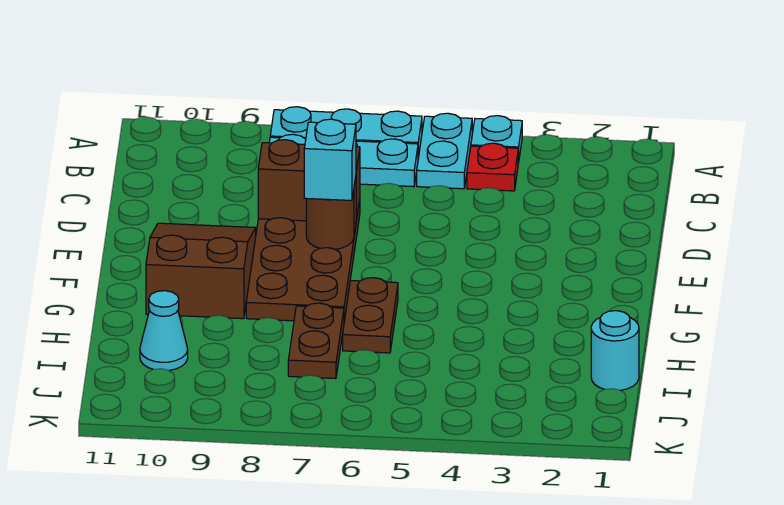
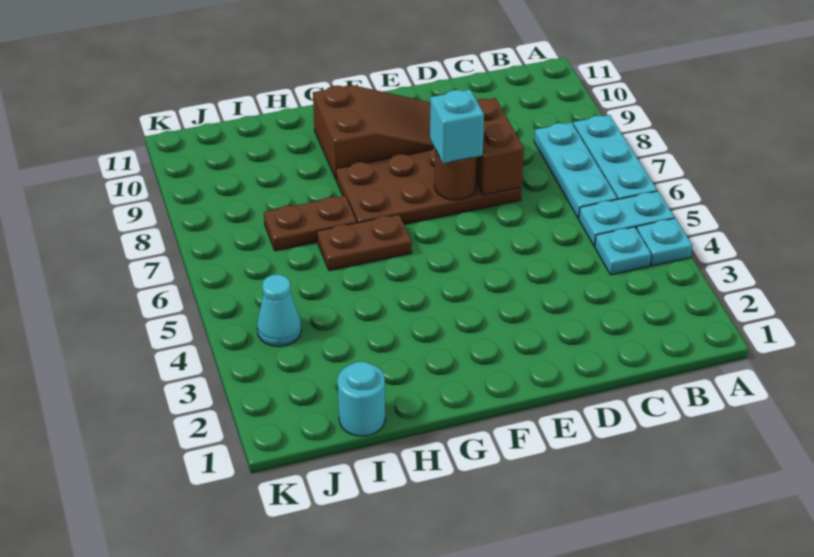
red plate B4 level 1 -> cyan plate B4 level 1
cyan cone I10 level 1 -> cyan cone J4 level 1

